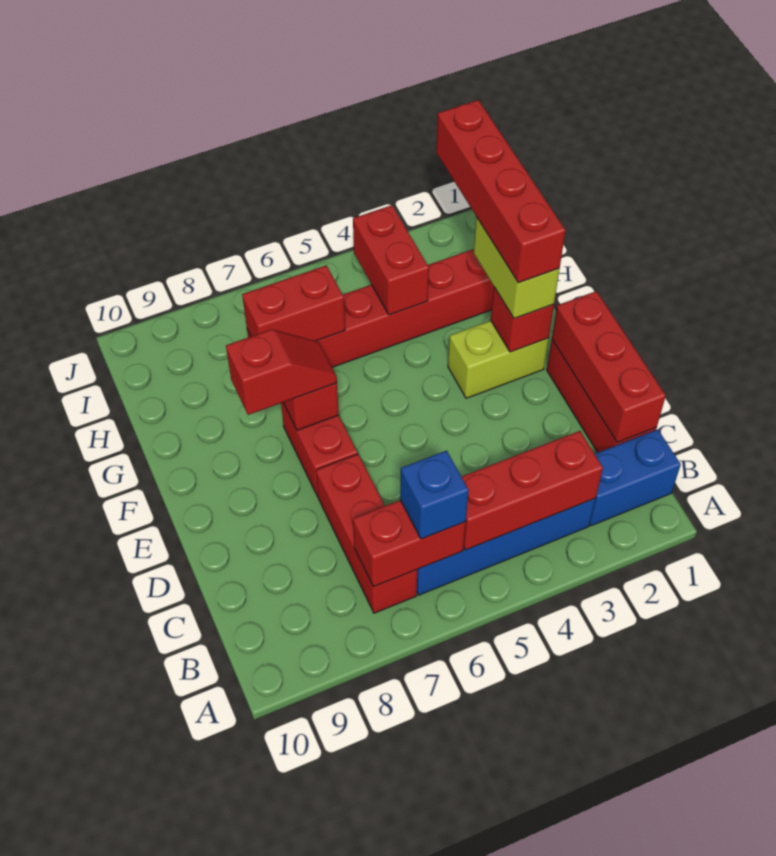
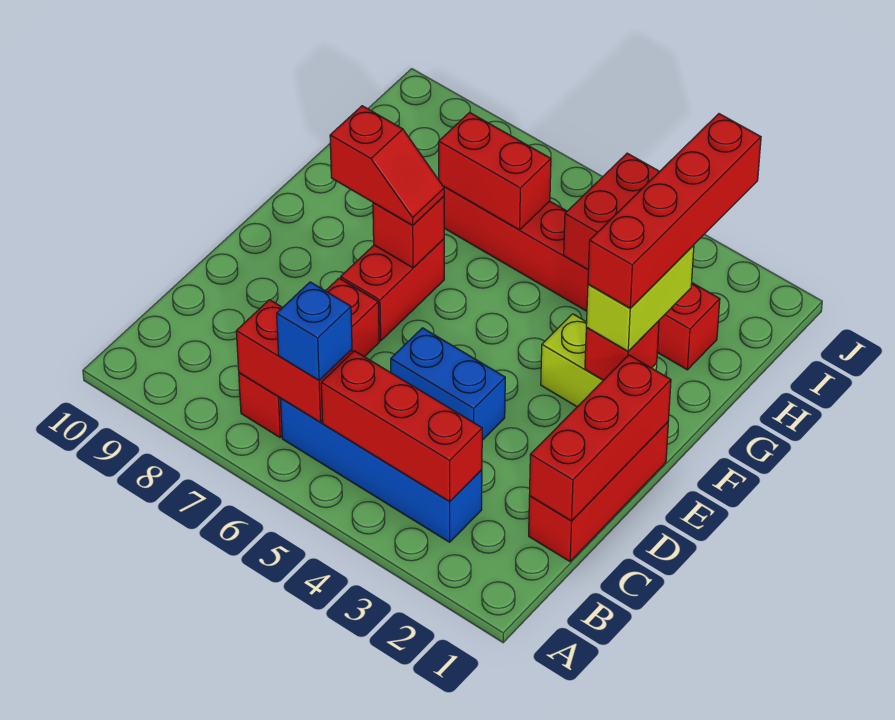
blue brick B1:B2 level 1 -> blue brick D4:D5 level 1

